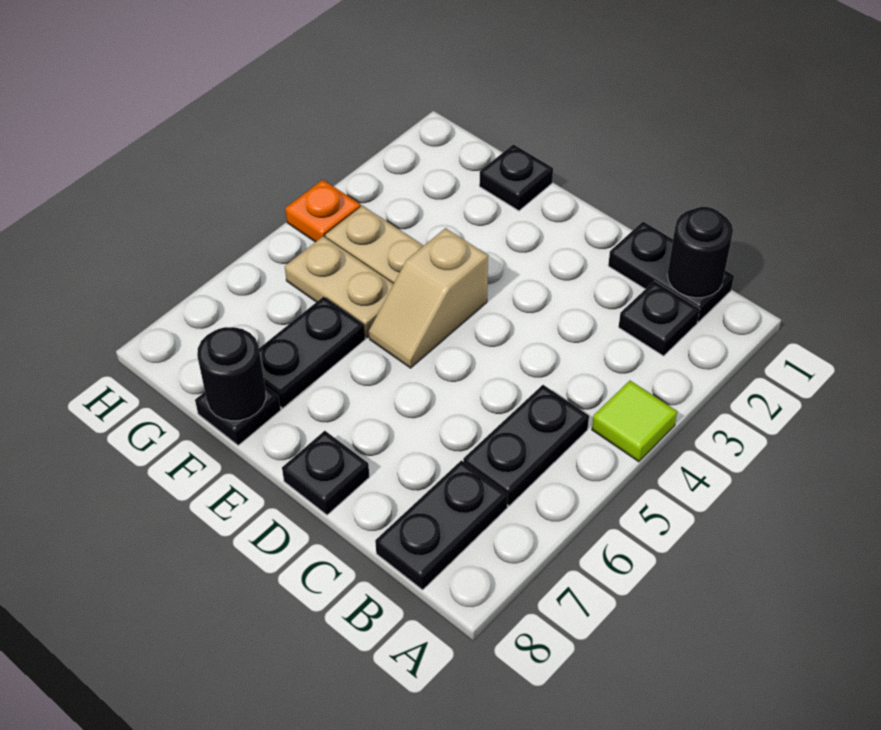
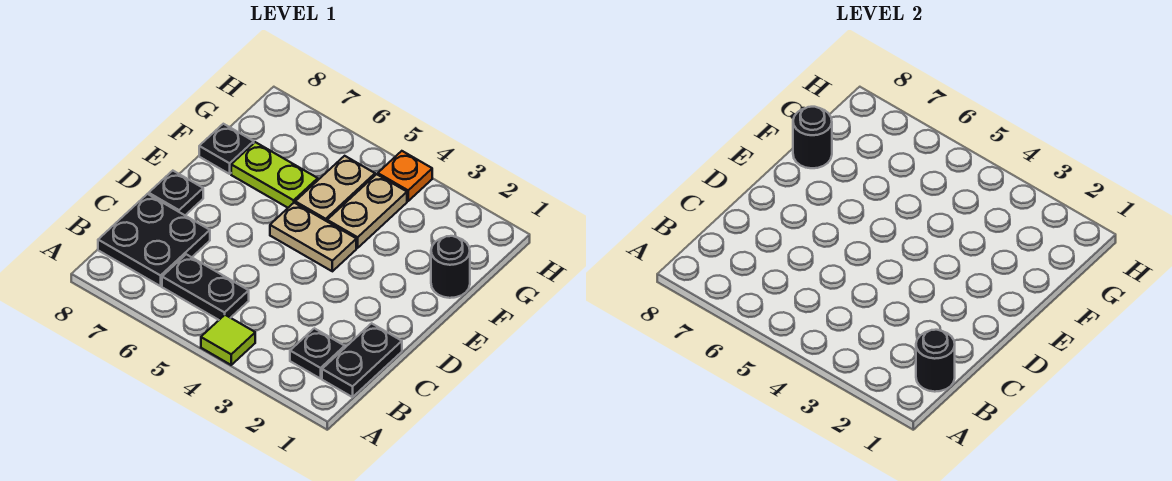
black plate B7:B8 level 1 -> black plate B7:C8 level 1
tan slope E4:E5 level 1 top 4 -> tan plate E4:E5 level 1
black plate F1 level 1 -> black round brick F1 level 1
black plate F6:F7 level 1 -> lime plate F6:F7 level 1

